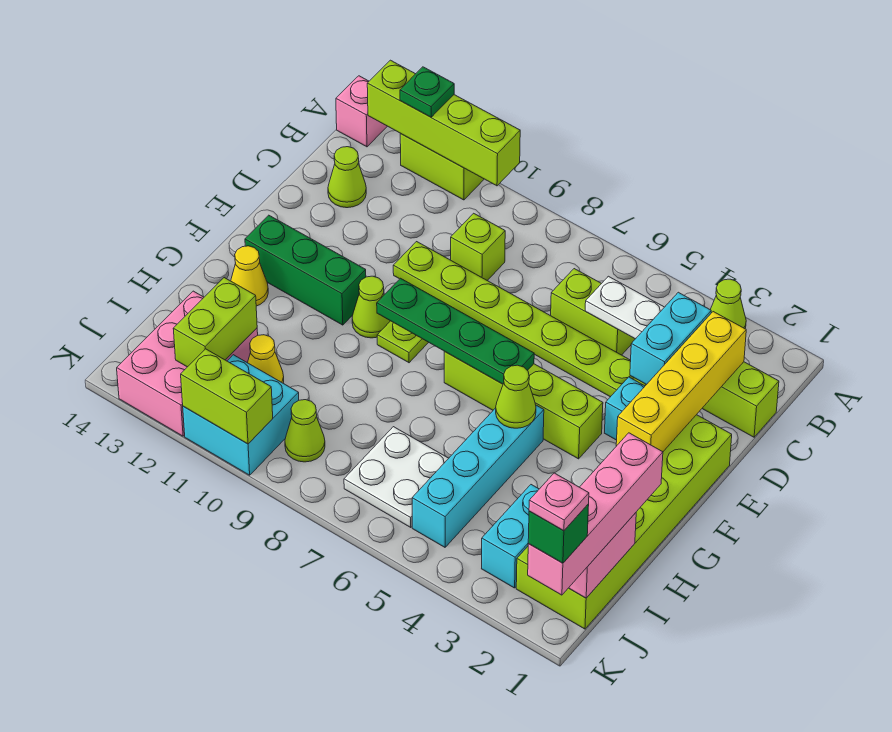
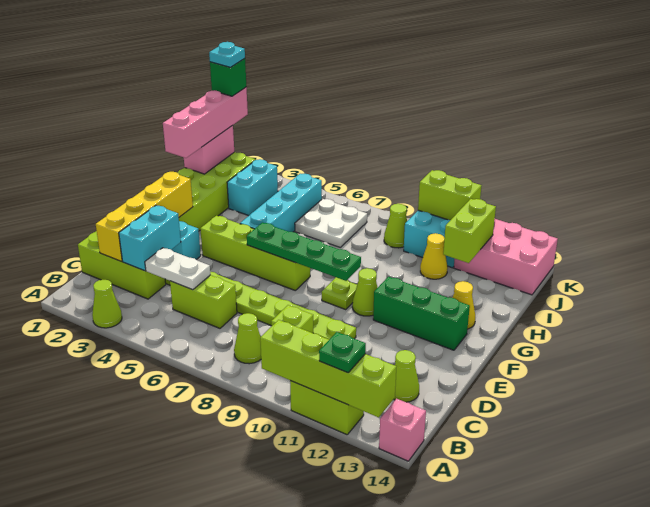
lime cone G5 level 2 -> lime cone B8 level 1
pink brick I12:K13 level 1 -> pink brick J12:K14 level 1
pink plate K1 level 5 -> cyan plate K1 level 5

